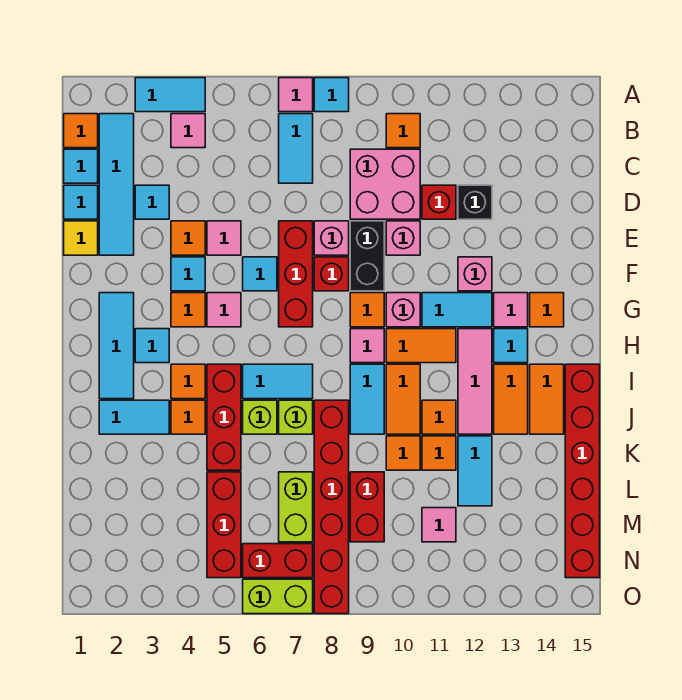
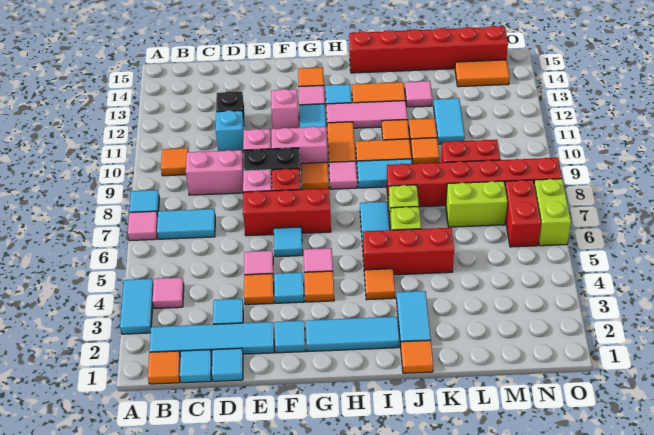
pink brick C9:D10 level 1 -> pink brick C9:D9 level 1
red brick D11 level 1 -> cyan brick D11 level 1
yellow tile E1 level 1 -> none
pink brick G10 level 1 -> pink brick F10:G10 level 1
cyan tile H3 level 1 -> cyan tile F2 level 1
orange tile I14:J14 level 1 -> orange tile M14:N14 level 1
orange tile J4 level 1 -> orange tile J1 level 1
cyan tile K12:L12 level 1 -> cyan tile L11:L12 level 1
red brick L5:N5 level 1 -> none
pink tile M11 level 1 -> pink tile K13 level 1

